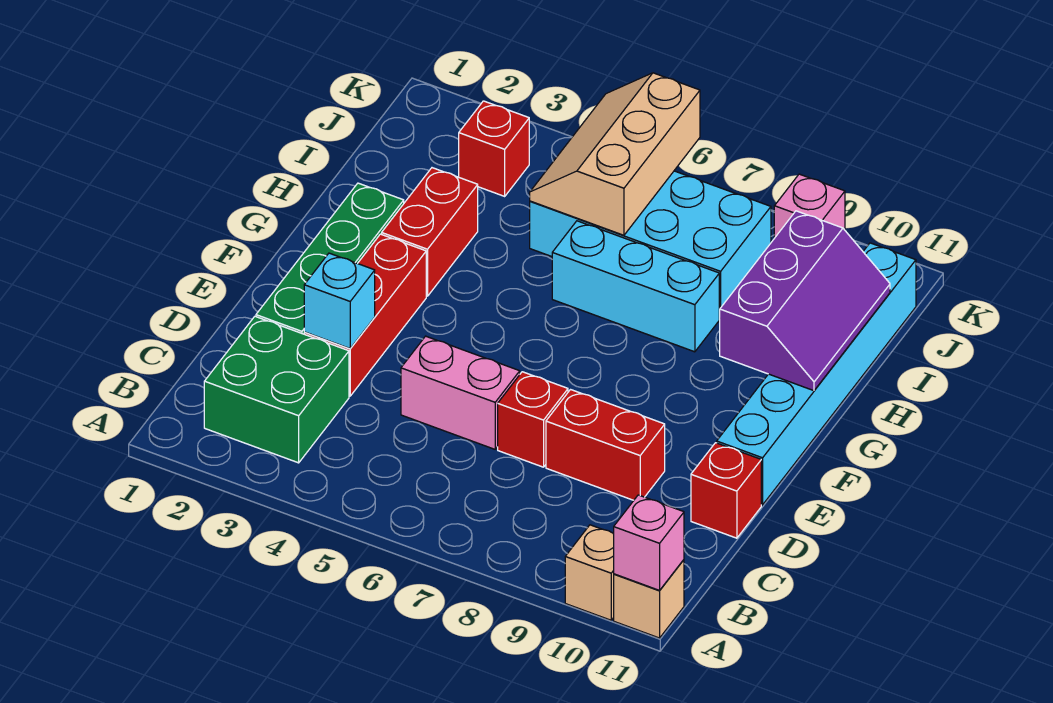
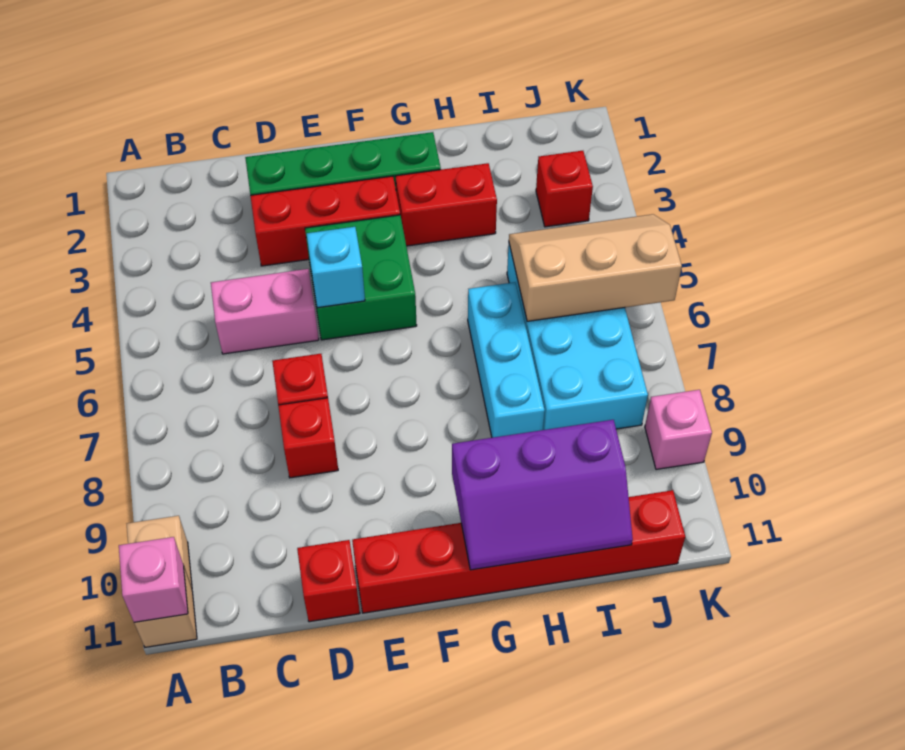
green brick B2:C3 level 1 -> green brick E4:F5 level 1
cyan brick D3 level 2 -> cyan brick E5 level 2
pink brick D5:D6 level 1 -> pink brick C5:D5 level 1
red brick D8:D9 level 1 -> red brick D8 level 1
cyan brick E11:J11 level 1 -> red brick E11:J11 level 1

